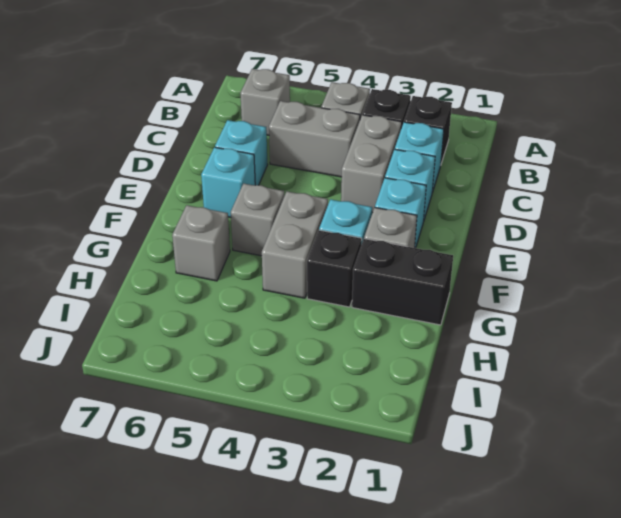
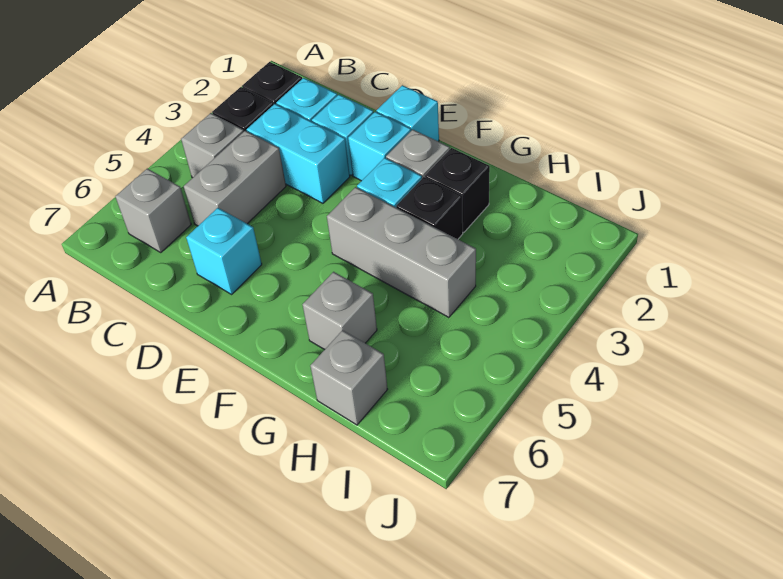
grey brick C3:D3 level 1 -> cyan brick C3:D3 level 1
cyan brick E6 level 1 -> cyan brick E1 level 1
grey brick F4:G4 level 1 -> grey brick F4:H4 level 1
grey brick F5 level 1 -> grey brick H7 level 1
black brick G1:G2 level 1 -> black brick G2 level 1

